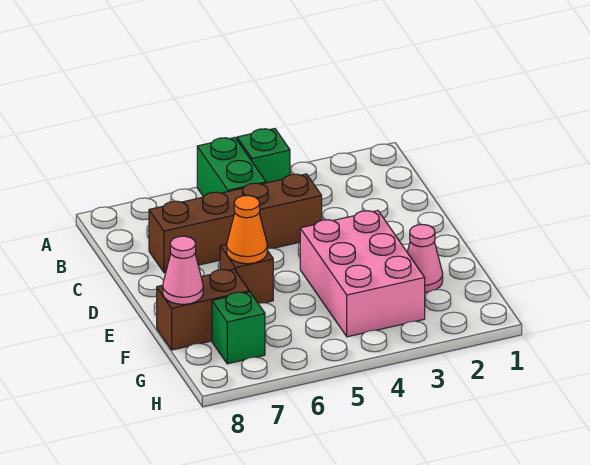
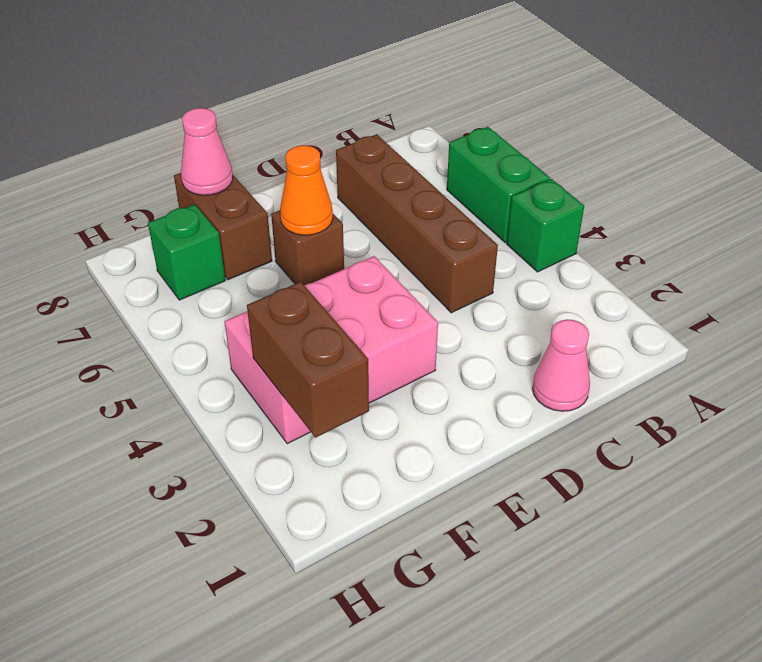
green brick A5:B5 level 1 -> green brick A5:A6 level 1
pink cone F2 level 1 -> pink cone C1 level 1
none -> brown brick G2:G3 level 2

